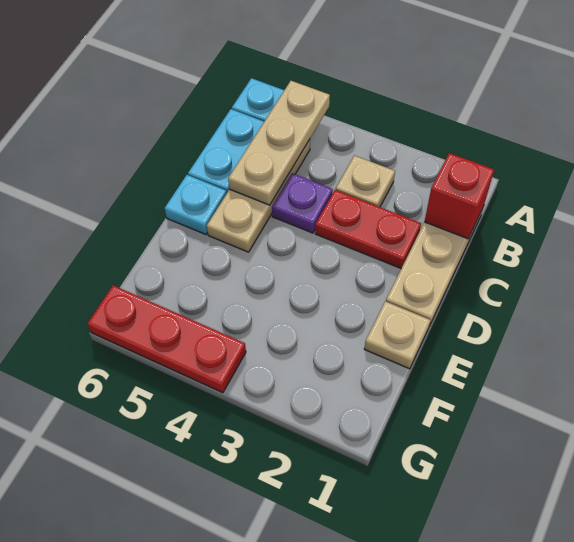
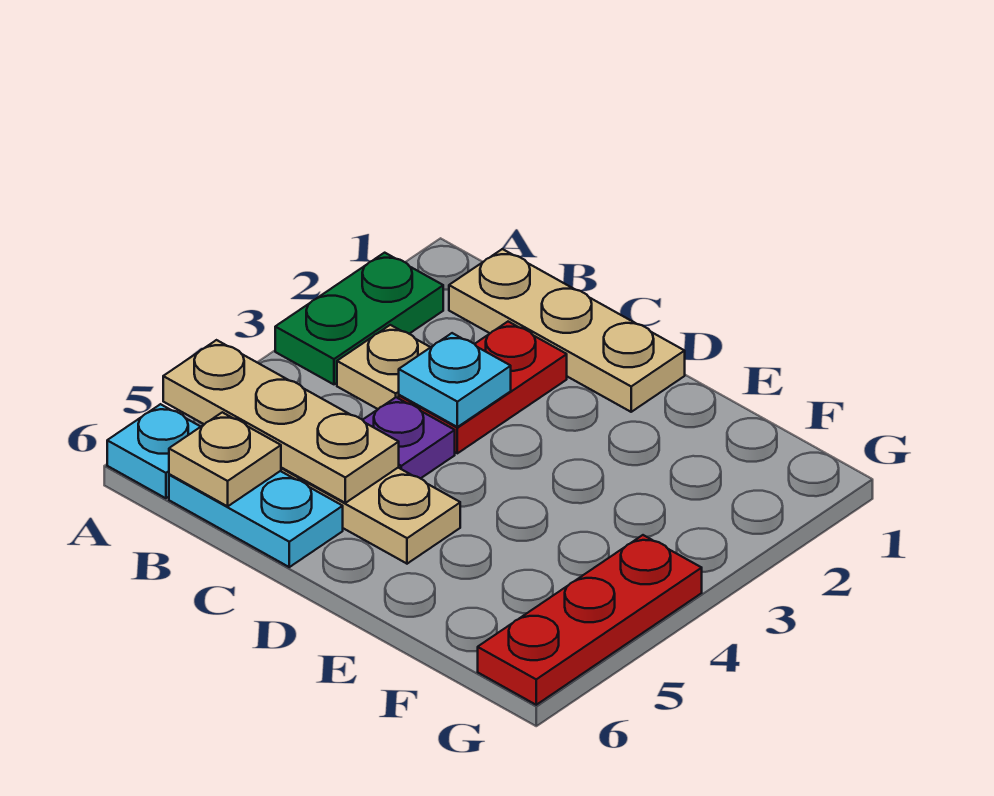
none -> green plate A2:A3 level 1
red brick B1 level 2 -> none
cyan plate D6 level 1 -> cyan plate C3 level 2
tan plate E1 level 1 -> tan plate B6 level 2

